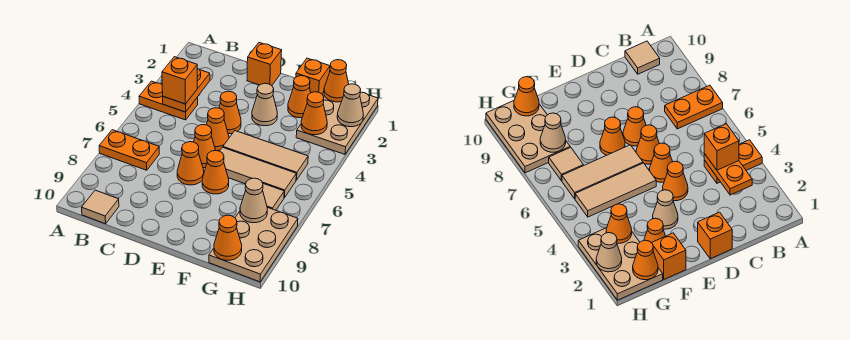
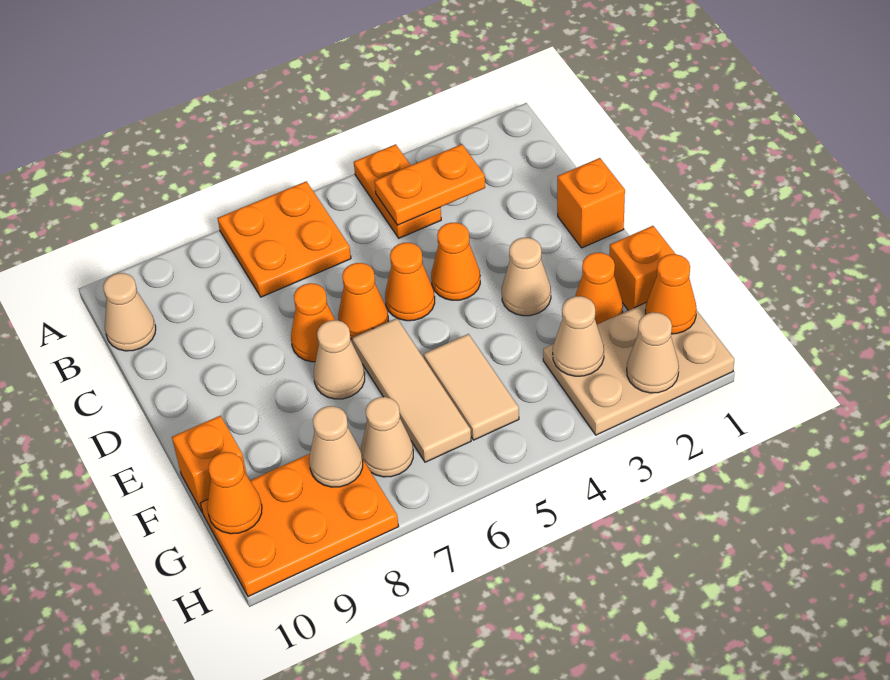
orange plate A7:B7 level 1 -> orange plate A6:B7 level 1
orange brick B4 level 3 -> orange brick F10 level 1
tan tile B10 level 1 -> tan cone B10 level 1
tan tile E5:G5 level 1 -> tan tile F5:G5 level 1
orange cone E7 level 1 -> tan cone E7 level 1
orange cone G3 level 2 -> tan cone G3 level 2
tan tile G7 level 1 -> tan cone G7 level 1
tan plate G8:H10 level 1 -> orange plate G8:H10 level 1

